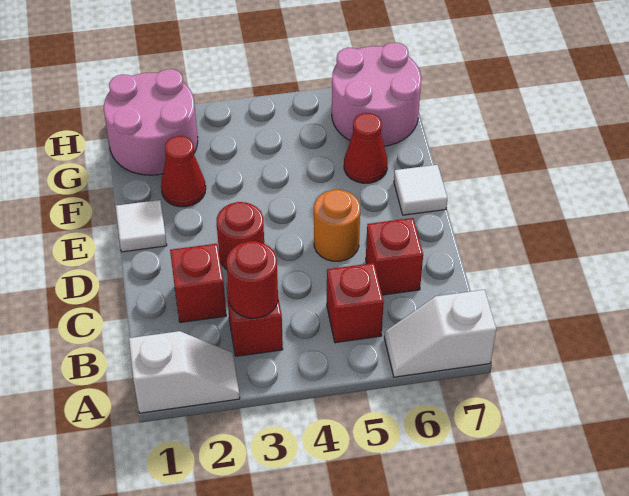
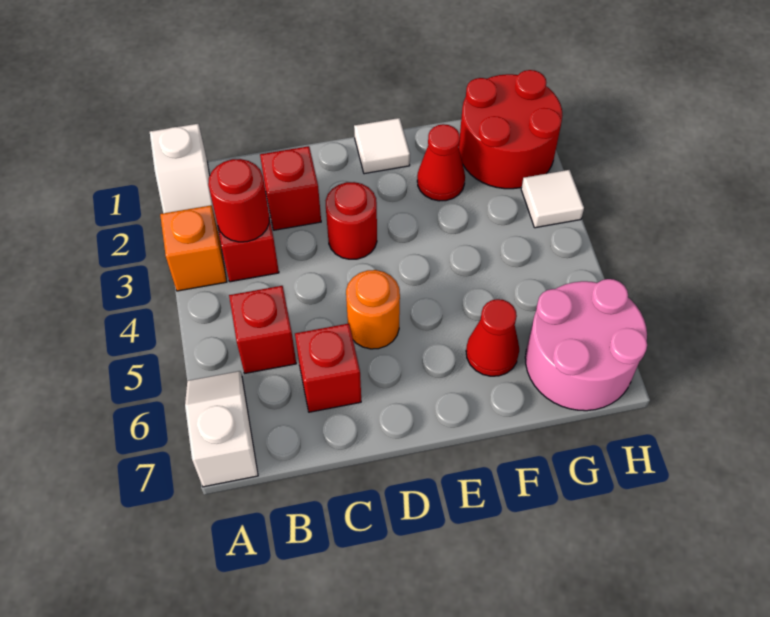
none -> orange brick A3 level 1
white tile E7 level 1 -> white tile H3 level 1
pink round brick G1:H2 level 1 -> red round brick G1:H2 level 1

